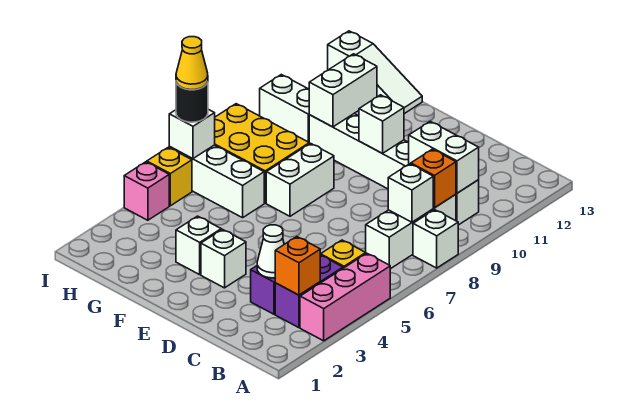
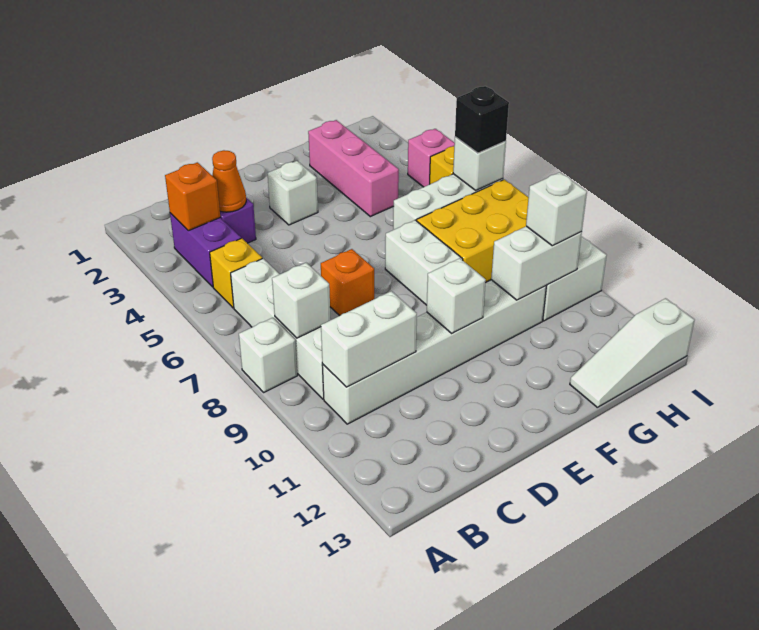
pink brick A3:A5 level 1 -> pink brick G2:G4 level 1
white brick B7:B9 level 1 -> white brick B6:B9 level 1
orange brick B9 level 2 -> orange brick D7 level 1
white cone C3 level 2 -> orange cone C3 level 2
white brick F3 level 1 -> white brick H10 level 3
white brick G10:G11 level 2 -> white brick G10:H10 level 2
black round brick I6 level 3 -> black brick I6 level 3
yellow cone I6 level 4 -> none

